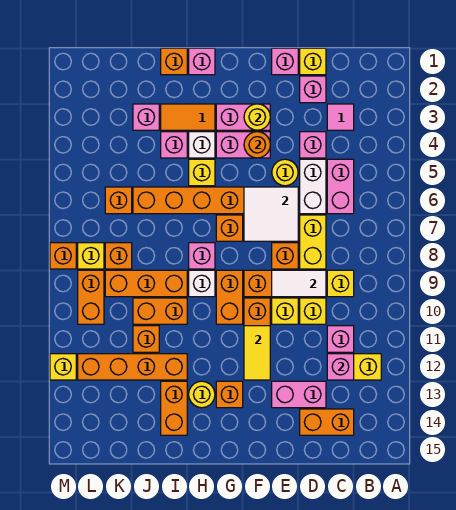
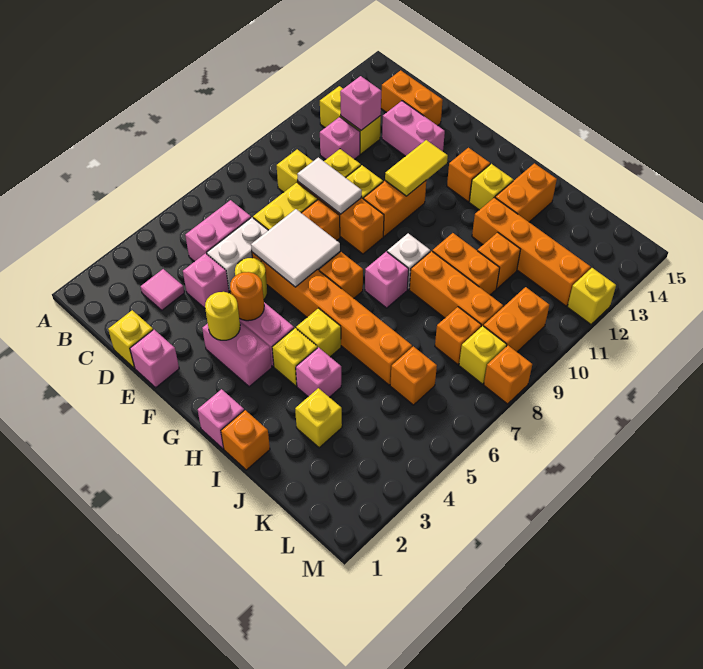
pink brick D2 level 1 -> none
orange brick G9:G10 level 1 -> none
orange tile H3:I3 level 1 -> none
white brick H4 level 1 -> yellow brick H4 level 1
yellow round brick H13 level 1 -> yellow brick H13 level 1
pink brick J3 level 1 -> yellow brick J3 level 1

